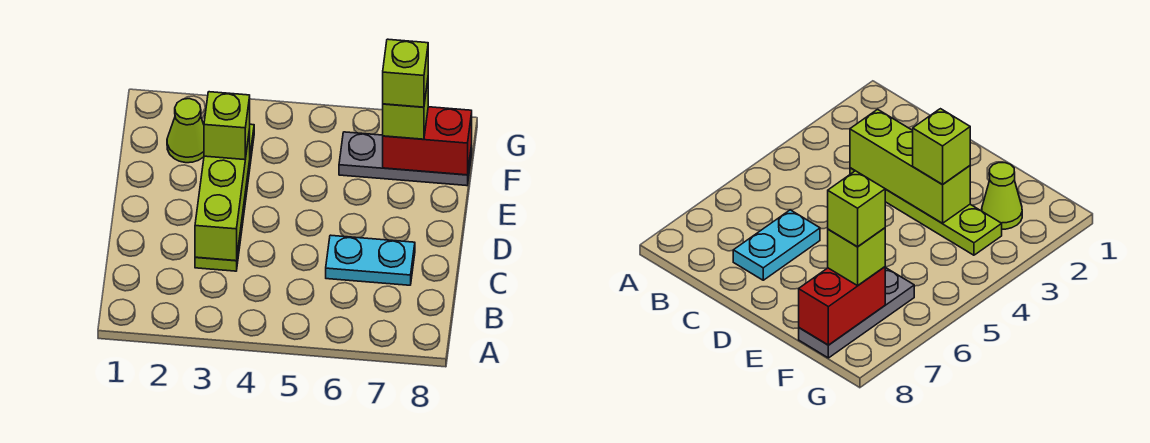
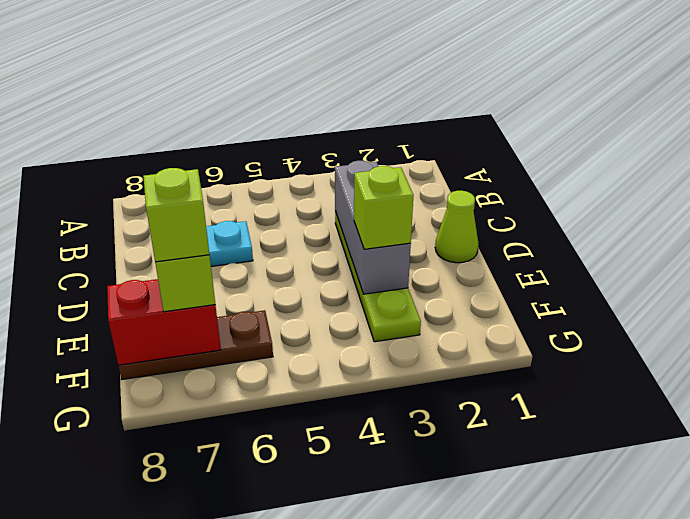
lime brick C3:E3 level 2 -> grey brick C3:E3 level 2
lime cone F2 level 1 -> lime cone D1 level 1
grey plate F6:F8 level 1 -> brown plate F6:F8 level 1

